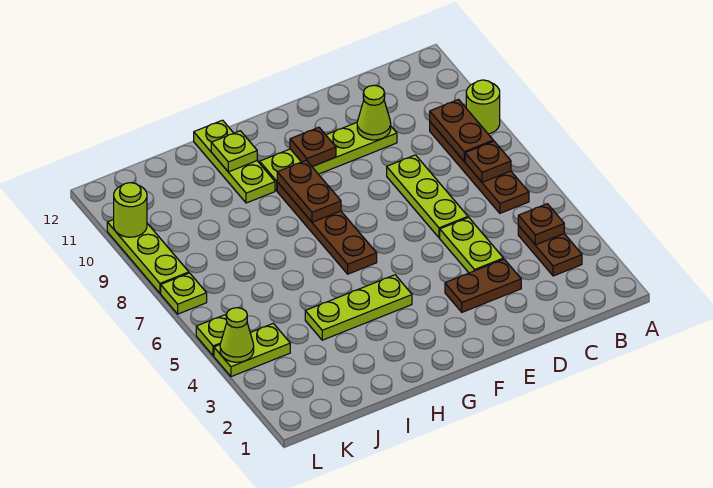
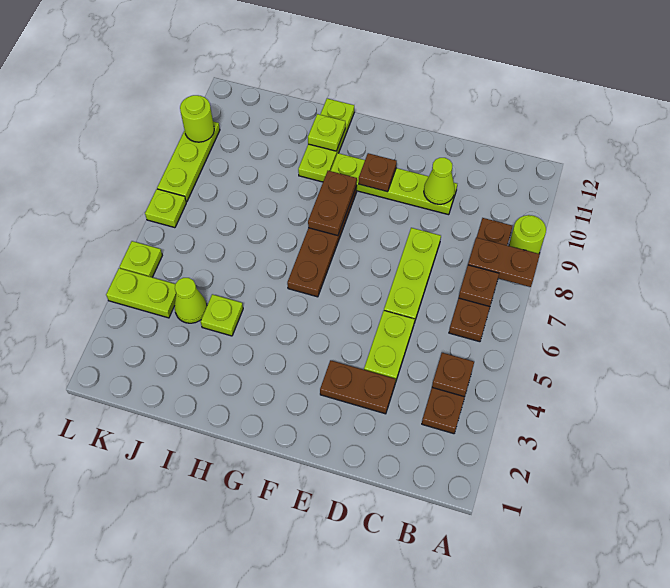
brown plate B8:B9 level 2 -> brown plate A8:B8 level 2
lime plate G4:I4 level 1 -> lime plate I4 level 1
lime cone L4 level 2 -> lime cone J4 level 1

